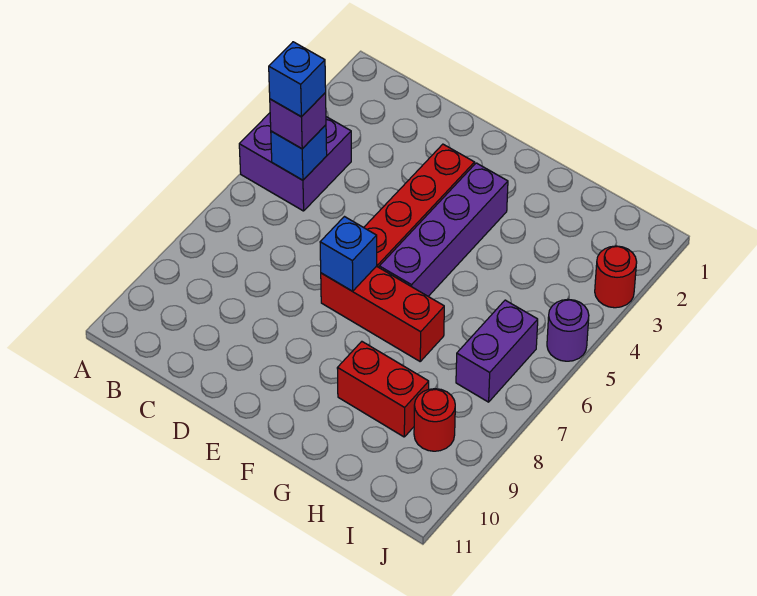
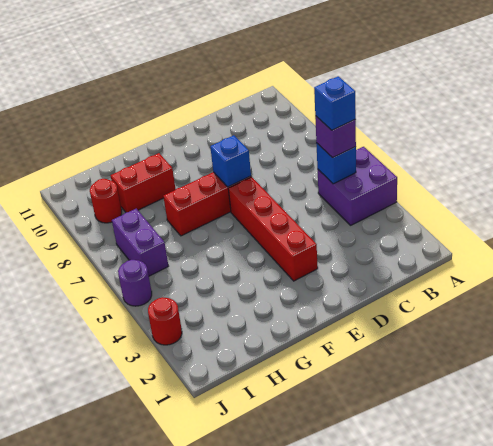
purple brick F3:F6 level 1 -> none

